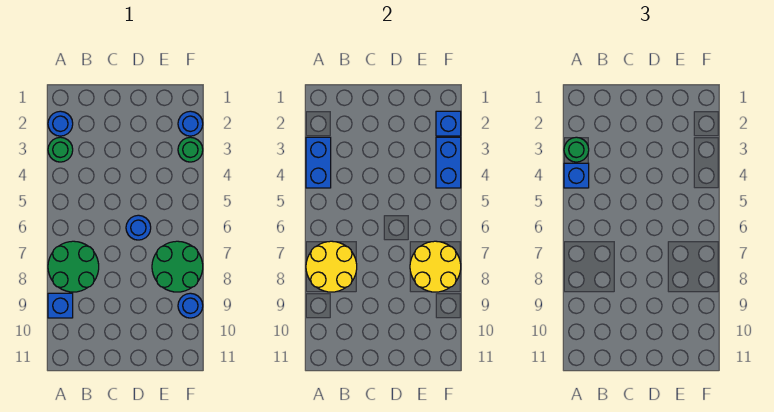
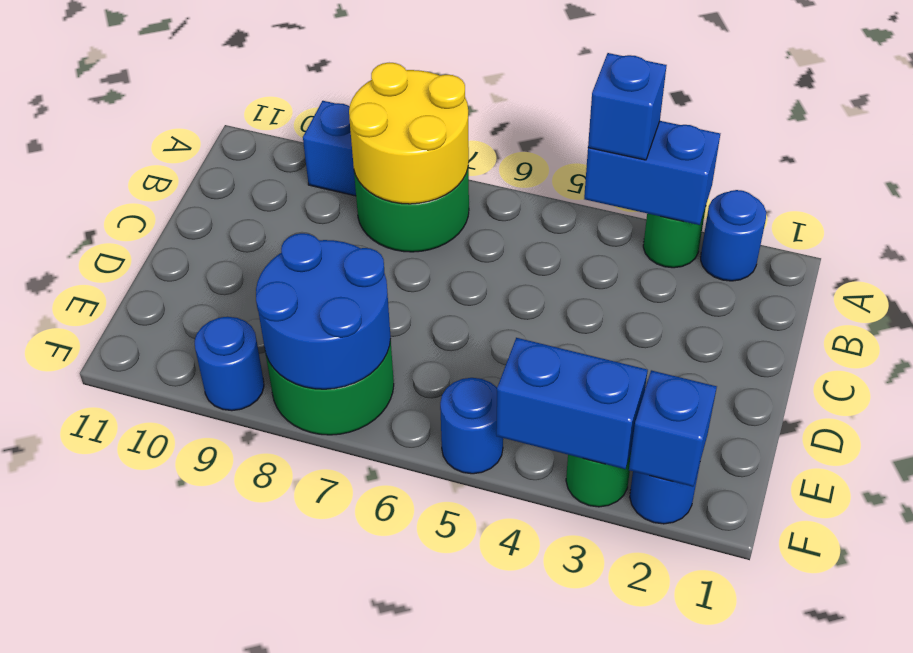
green round brick A3 level 3 -> none
blue round brick D6 level 1 -> blue round brick F5 level 1
yellow round brick E7:F8 level 2 -> blue round brick E7:F8 level 2

